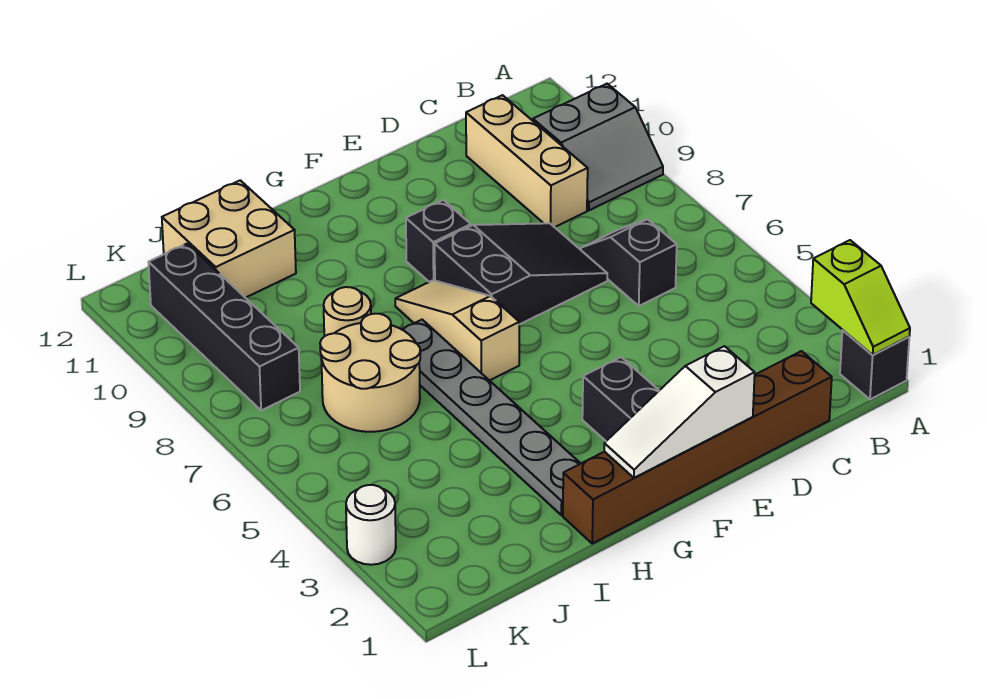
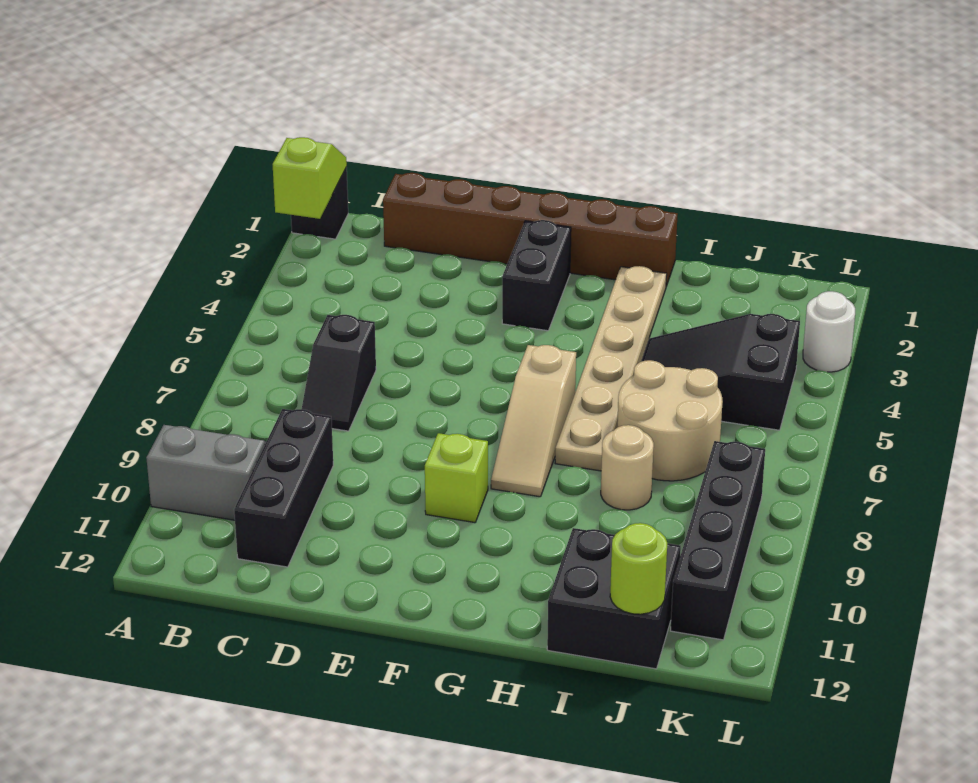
tan brick C9:C11 level 1 -> black brick C9:C11 level 1
black slope D7:F8 level 1 top F -> black slope I4:K5 level 1 top K
white slope E1:G1 level 2 top E -> none
black brick F9 level 1 -> lime brick F9 level 1
grey plate H2:H7 level 1 -> tan plate H2:H7 level 1
tan brick I11:J12 level 1 -> black brick I11:J12 level 1
none -> lime round brick J12 level 2

